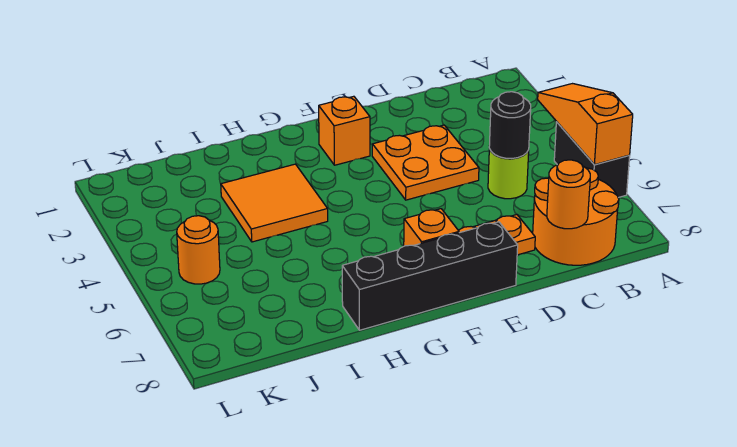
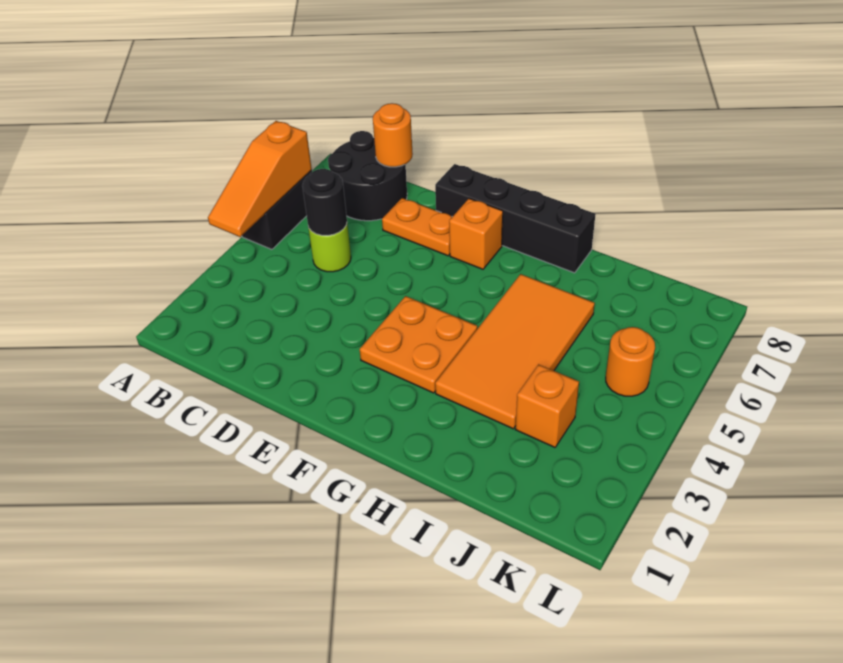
orange round brick B7:C8 level 1 -> black round brick B7:C8 level 1
orange plate D3:E4 level 1 -> orange plate F3:G4 level 1
orange brick F2 level 1 -> orange brick J3 level 1
orange tile H3:I4 level 1 -> orange tile H3:I6 level 1

